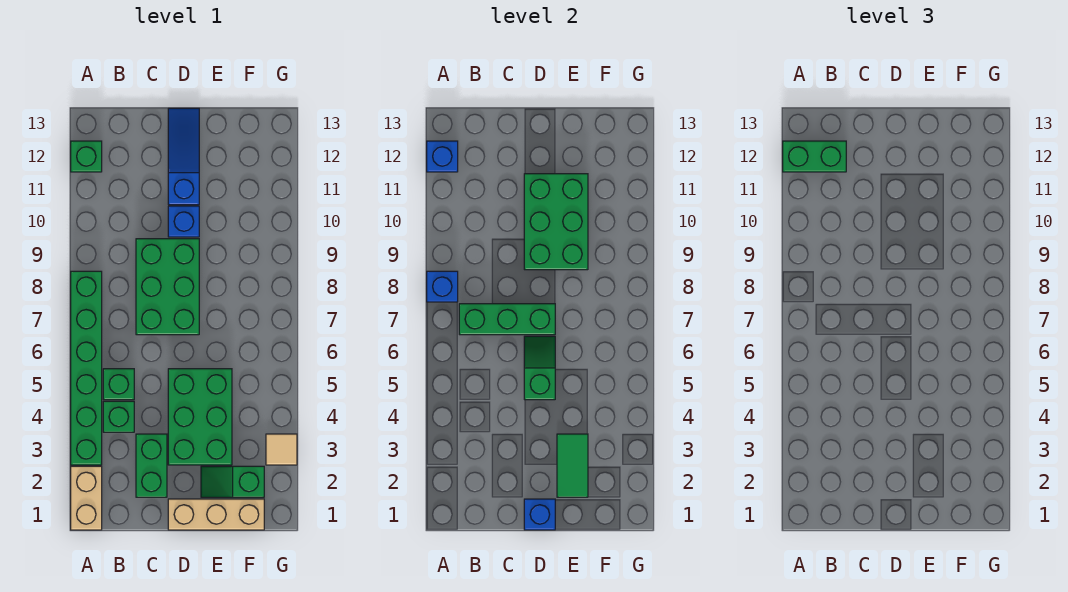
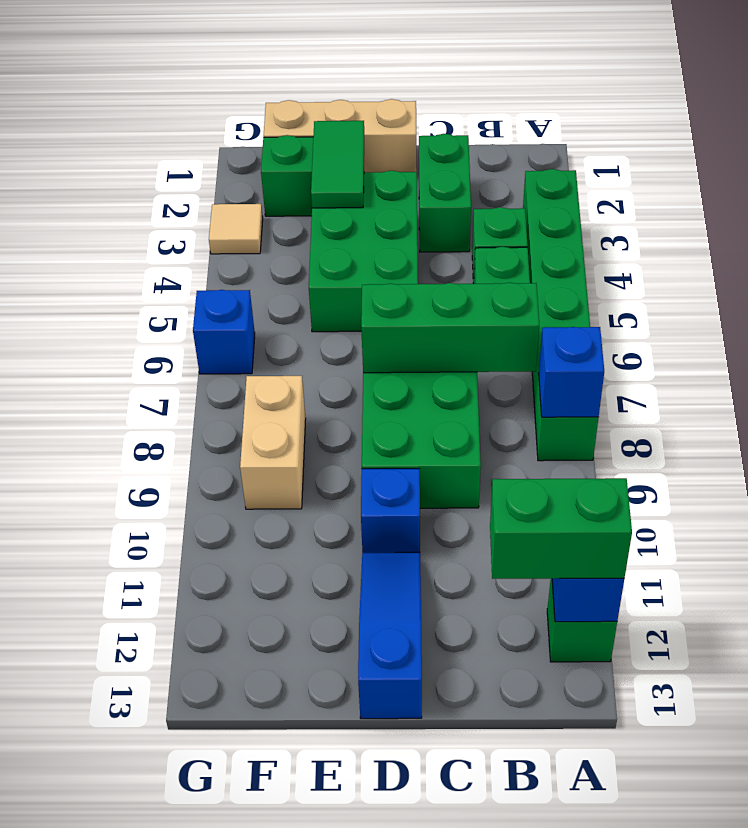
tan brick A1:A2 level 1 -> tan brick F8:F9 level 1
blue brick D1 level 2 -> blue brick G6 level 1
green slope D5:D6 level 2 top 5 -> none
green brick D9:E11 level 2 -> none
blue slope D11:D13 level 1 top 11 -> blue slope D11:D13 level 1 top 13

